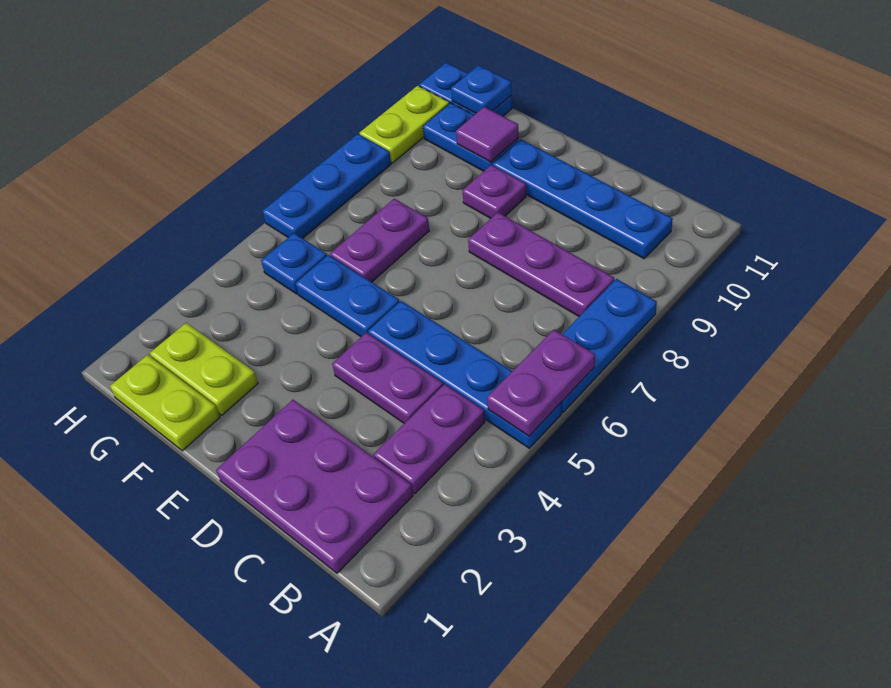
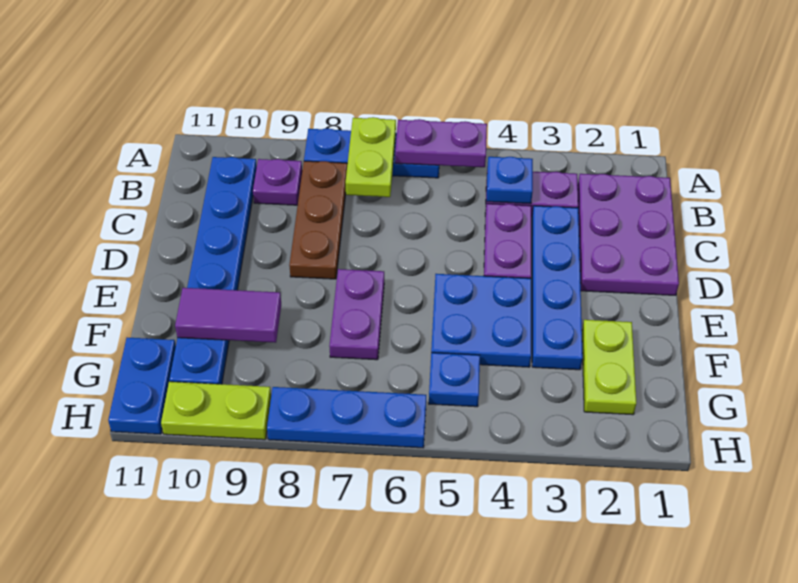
blue plate A5:D5 level 1 -> blue plate C3:F3 level 1
purple plate B8:D8 level 1 -> brown plate B8:D8 level 1
blue plate E5:F5 level 1 -> blue plate E4:F5 level 1
purple plate E9 level 1 -> purple plate B9 level 1
lime plate F1:G1 level 1 -> lime plate A7:B7 level 2
purple plate F6:F7 level 1 -> purple plate E7:F7 level 1
purple tile F10 level 2 -> purple tile F9:F10 level 2
blue plate G11 level 2 -> blue plate B4 level 2

